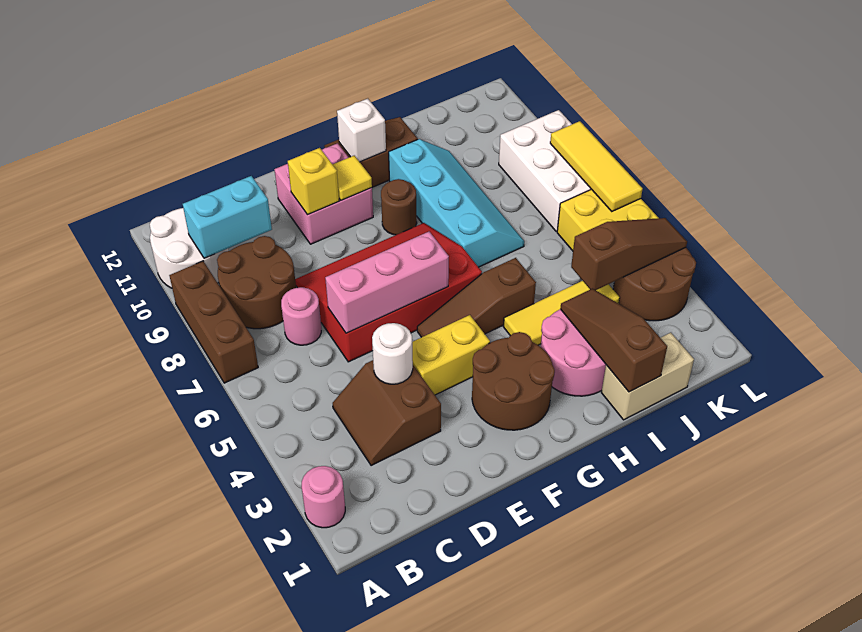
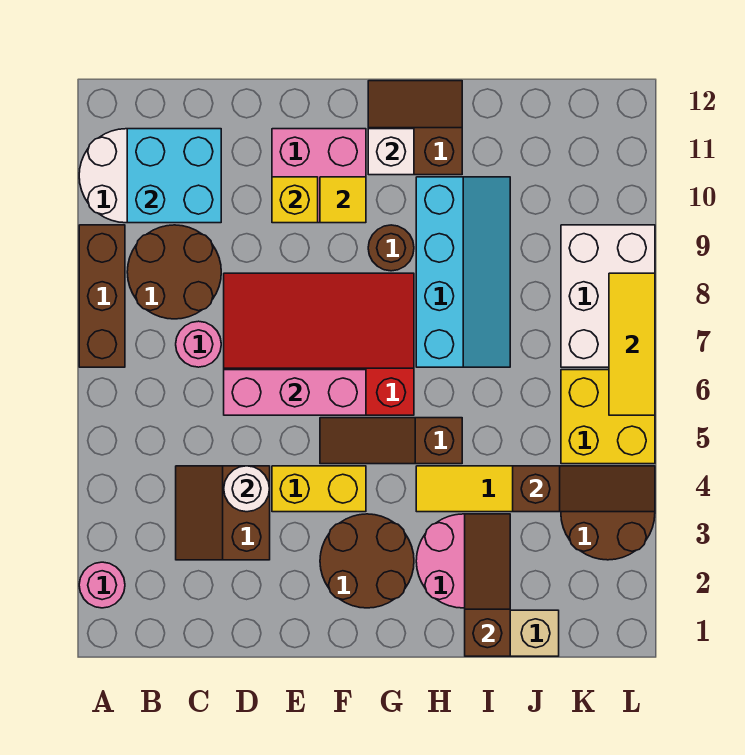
cyan brick B10:C10 level 2 -> cyan brick B10:C11 level 2

